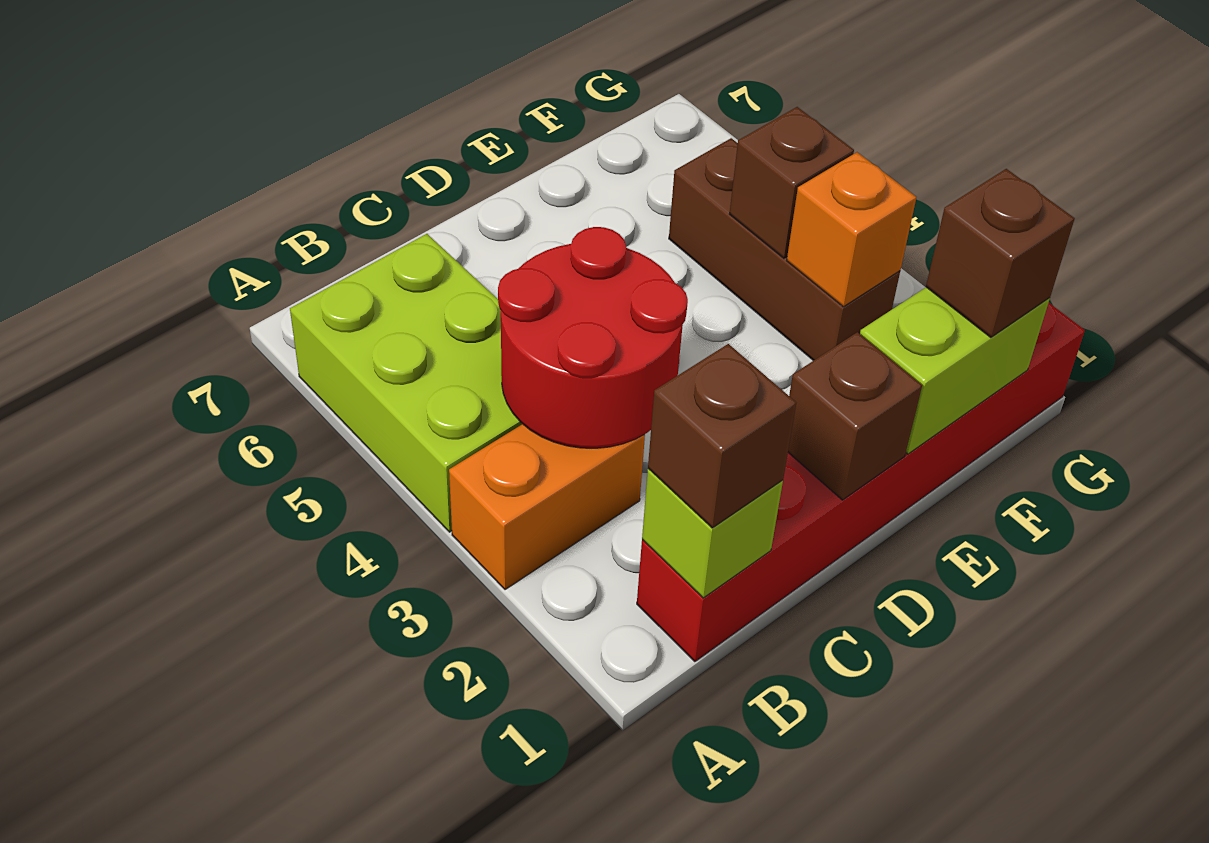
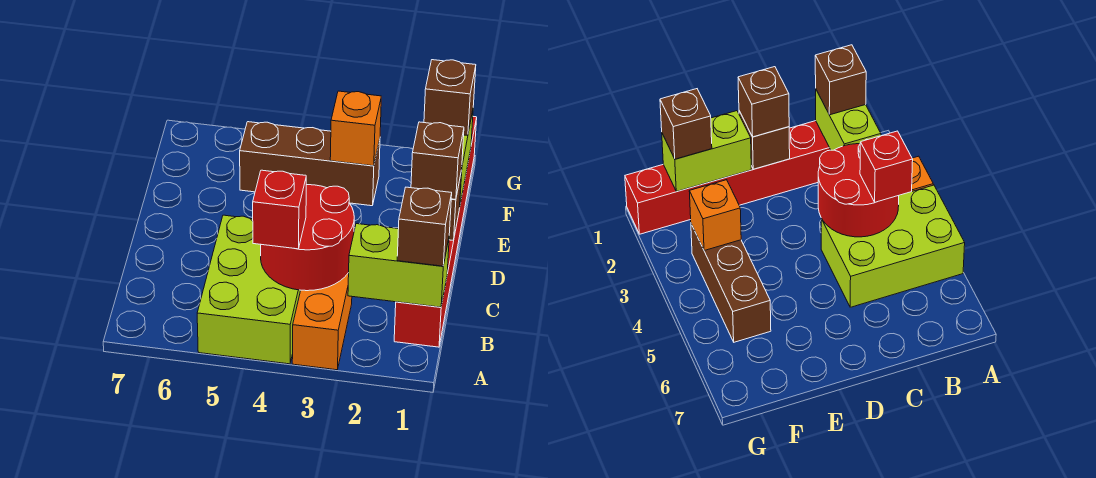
lime brick A4:B6 level 1 -> lime brick A4:C5 level 1
lime brick B1 level 2 -> lime brick B1:B2 level 2
none -> red brick B4 level 3
brown brick F4 level 2 -> brown brick D1 level 3

